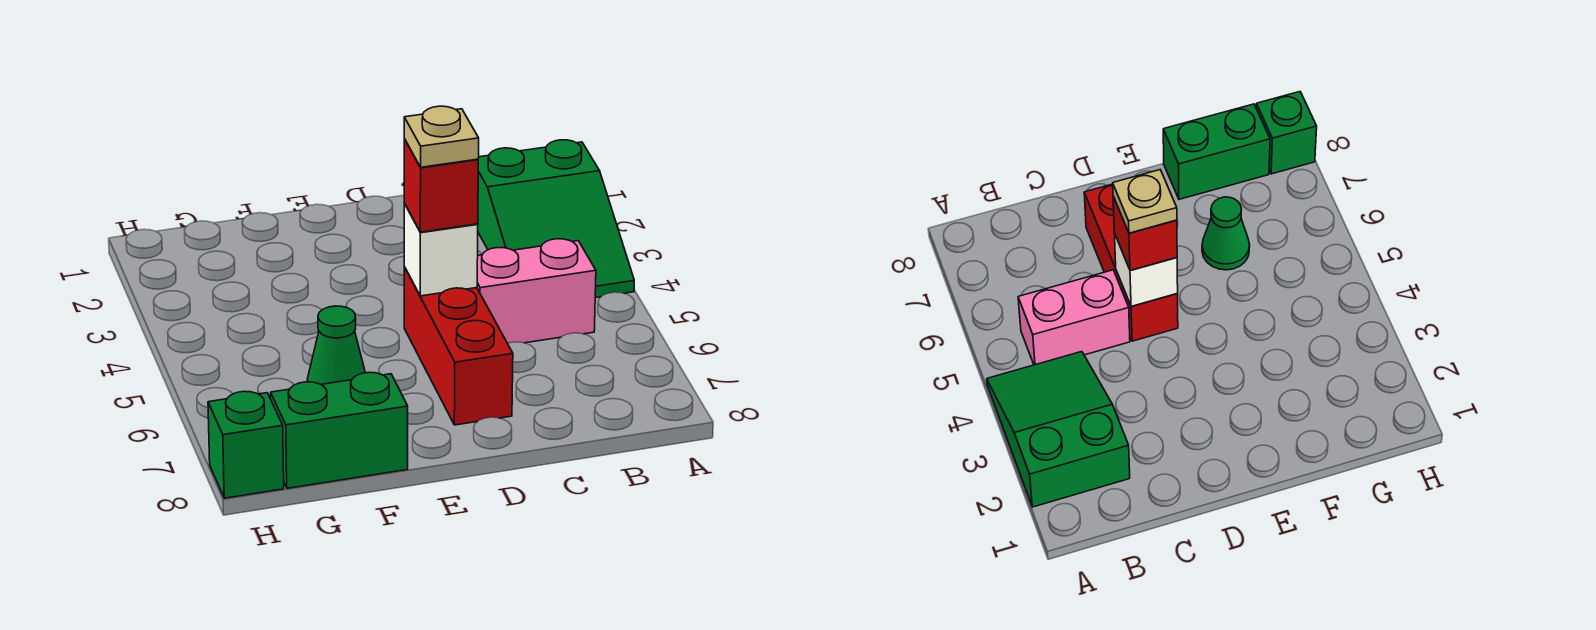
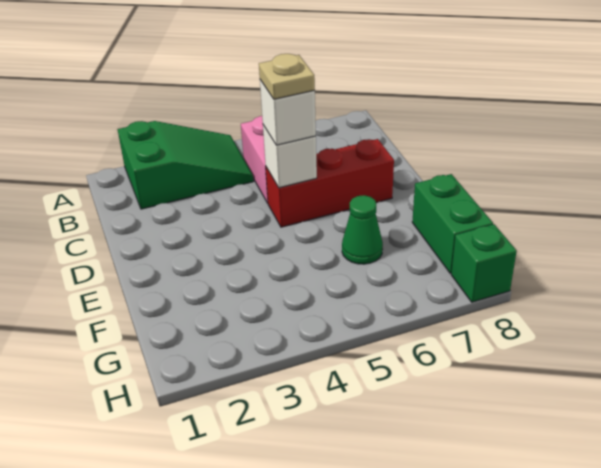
red brick D5 level 3 -> white brick D5 level 3

